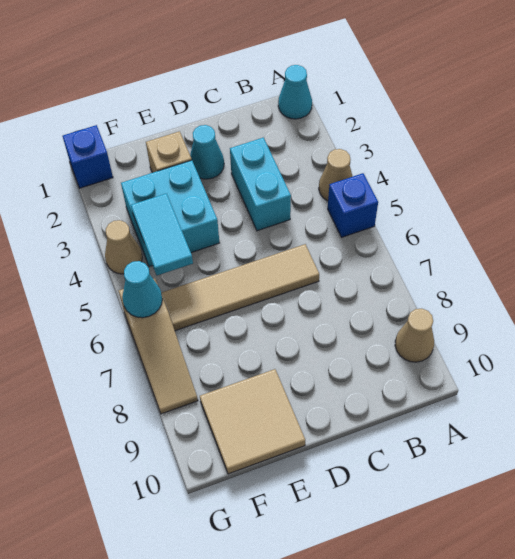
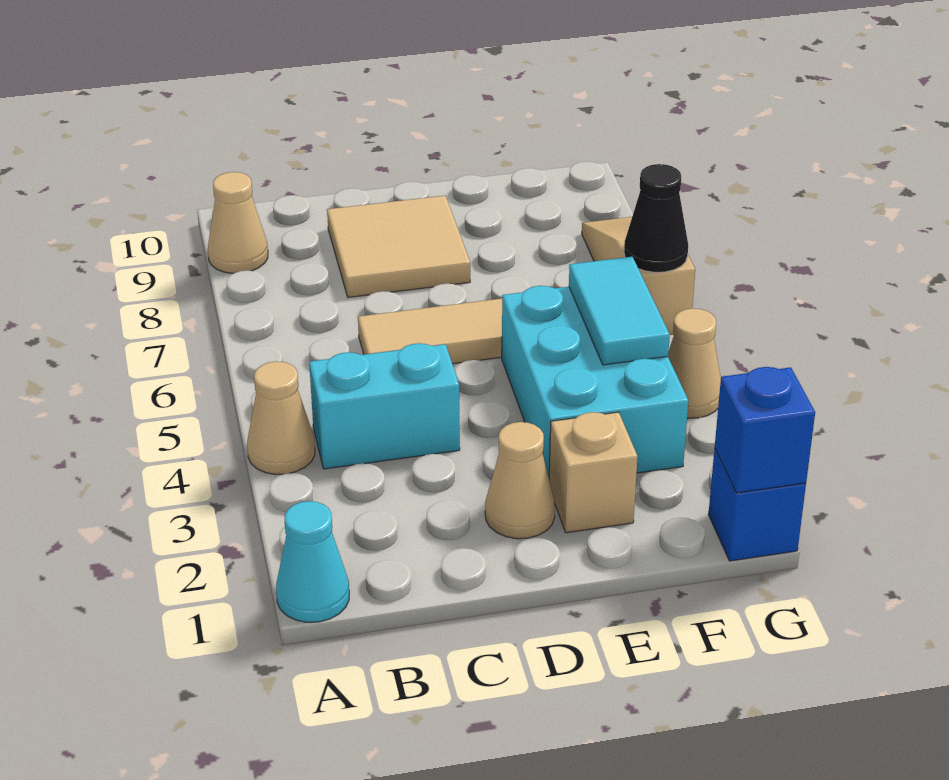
blue brick A5 level 1 -> blue brick G1 level 2
cyan brick C3:C4 level 1 -> cyan brick B4:C4 level 1
cyan cone D2 level 1 -> tan cone D2 level 1
cyan brick E3:F4 level 1 -> cyan brick E3:F5 level 1
tan tile E9:F10 level 1 -> tan tile C8:D9 level 1
cyan cone G6 level 2 -> black cone G6 level 2

